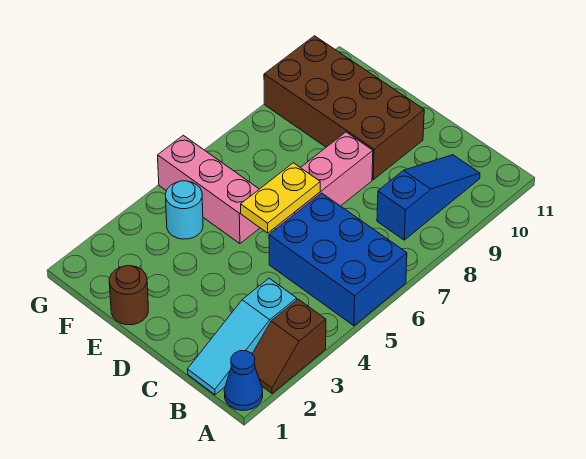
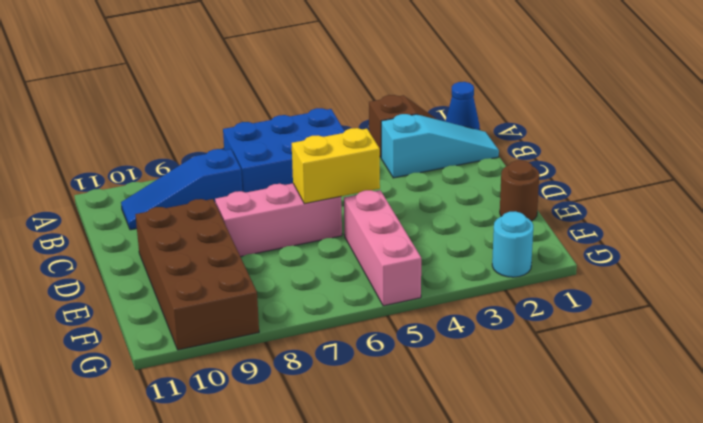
blue brick A5:C6 level 1 -> blue brick A5:B7 level 1
yellow plate D5:D6 level 2 -> yellow brick D5:D6 level 2
cyan round brick F4 level 1 -> cyan round brick G2 level 1

